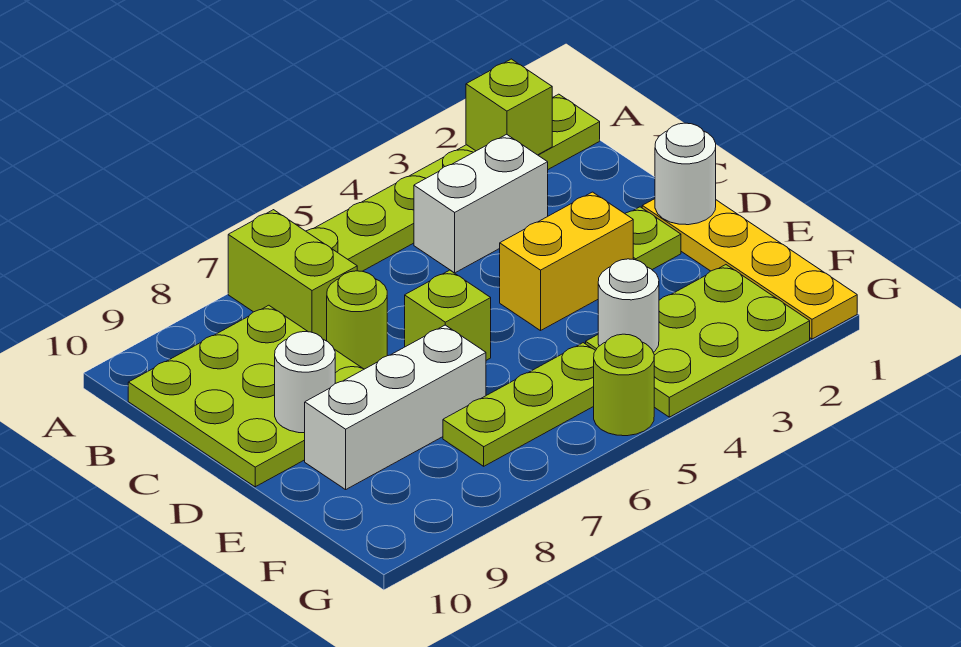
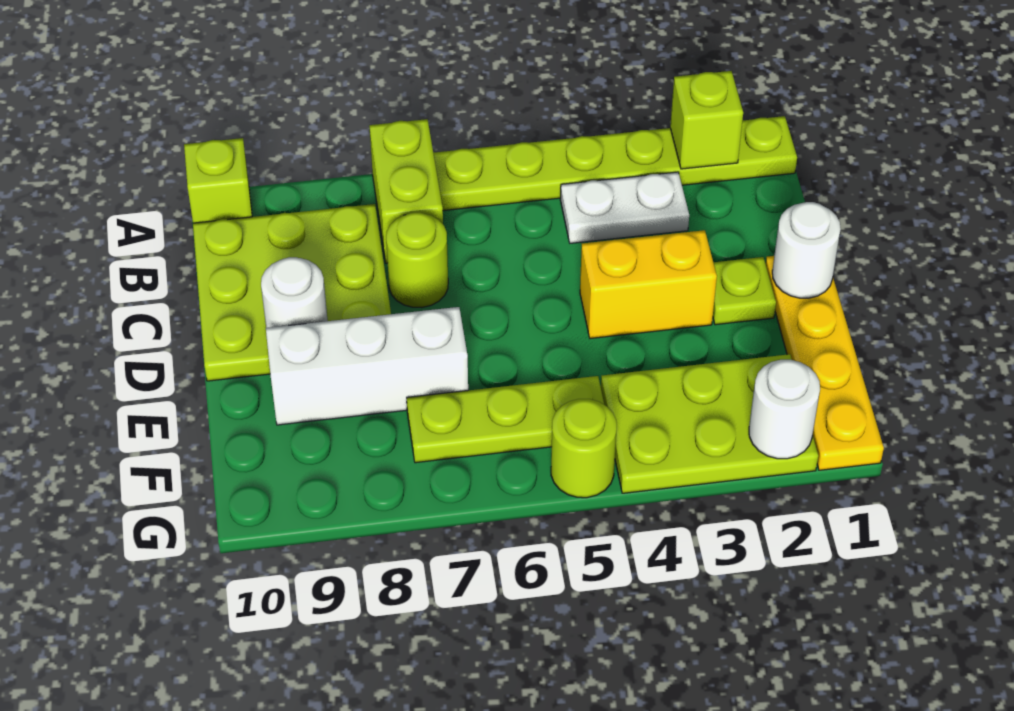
white brick B3:B4 level 1 -> white plate B3:B4 level 1
lime brick D6 level 1 -> lime brick A10 level 1
white round brick F4 level 2 -> white round brick G2 level 2

